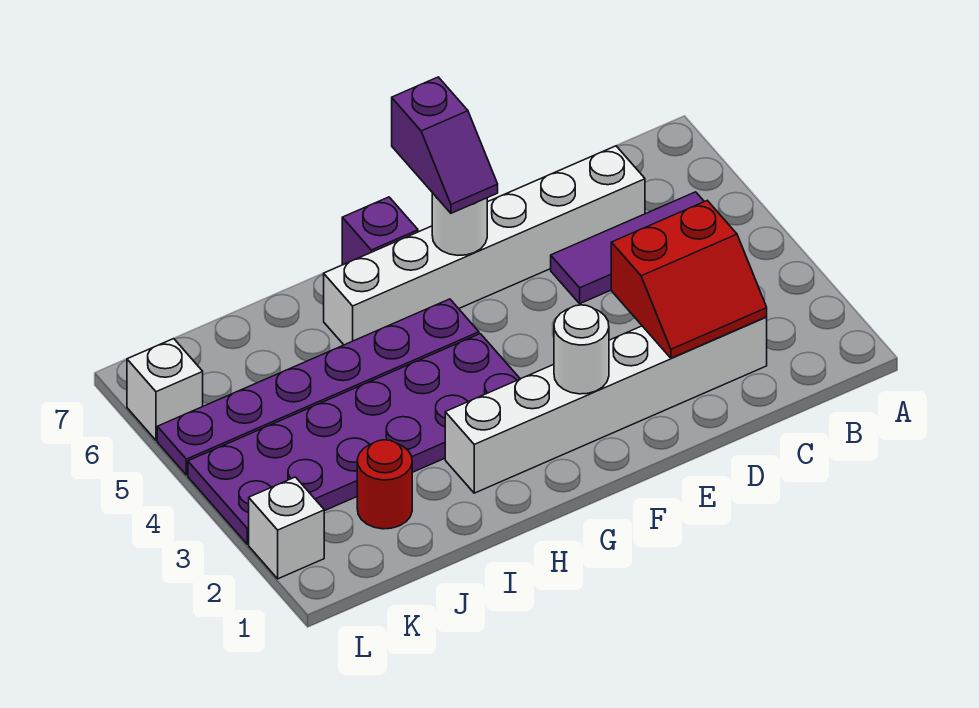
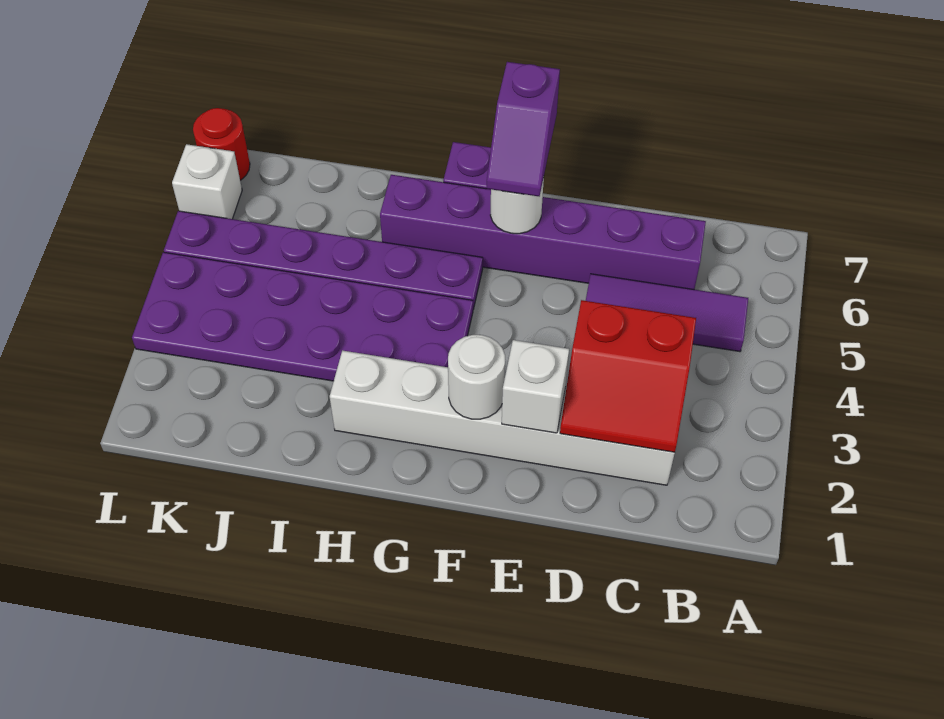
white brick C6:H6 level 1 -> purple brick C6:H6 level 1
red round brick J2 level 1 -> red round brick L7 level 1
white brick L2 level 1 -> white brick E2 level 2

